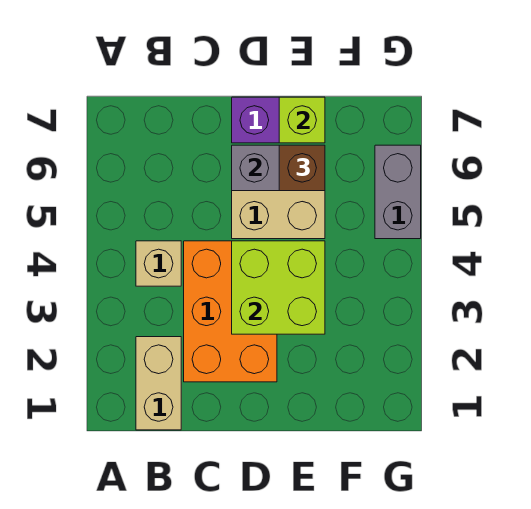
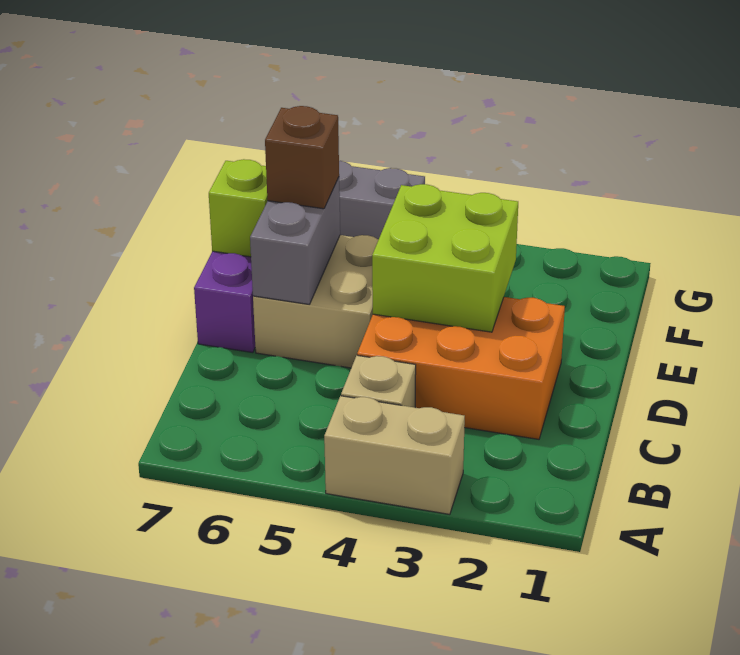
tan brick B1:B2 level 1 -> tan brick A3:A4 level 1

